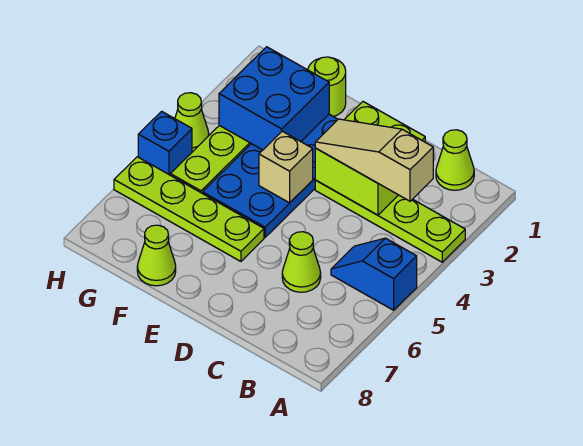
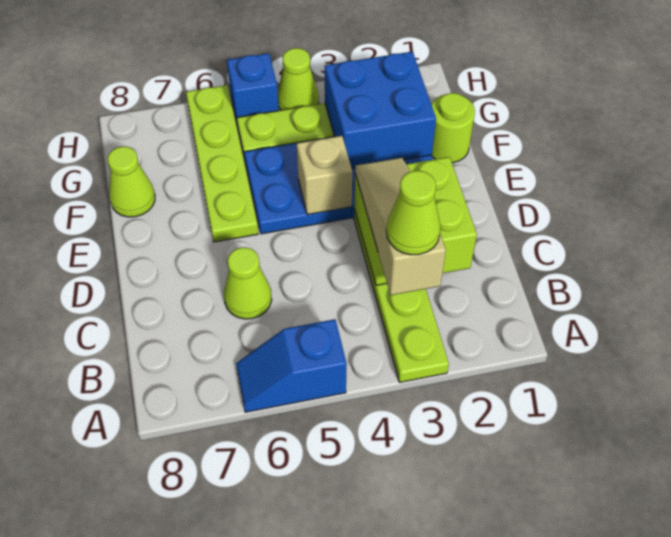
blue slope A5:B5 level 1 top A -> blue slope A5:A6 level 1 top 5
lime cone B1 level 1 -> lime cone B3 level 4

